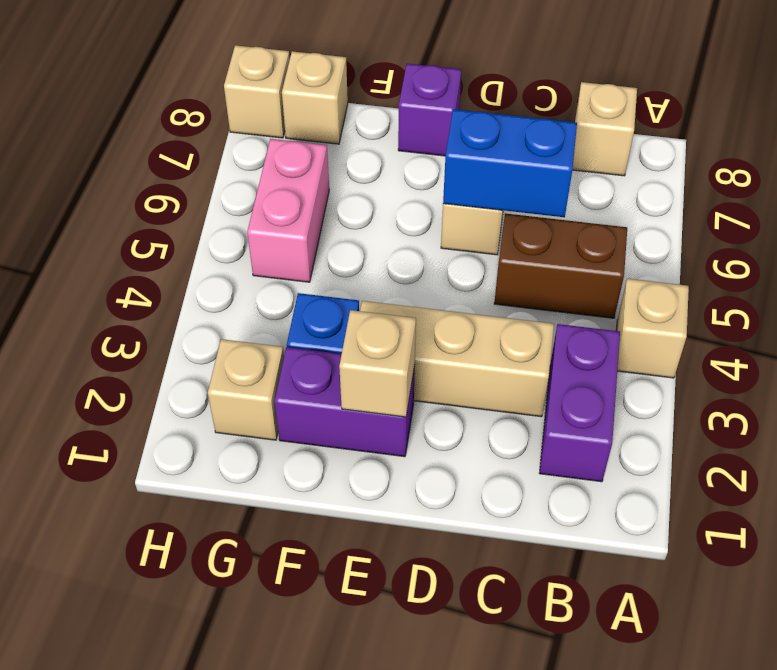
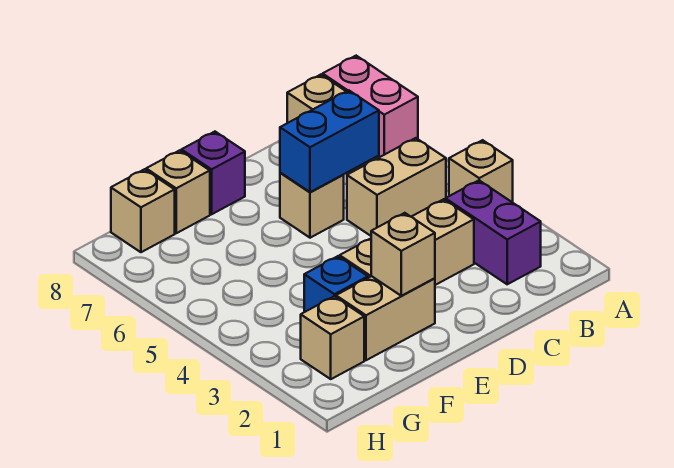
brown brick B5:C5 level 1 -> tan brick B5:C5 level 1
purple brick E2:F2 level 1 -> tan brick E2:F2 level 1
pink brick G5:G6 level 1 -> pink brick A7:A8 level 1
tan brick H8 level 1 -> tan brick F8 level 1

